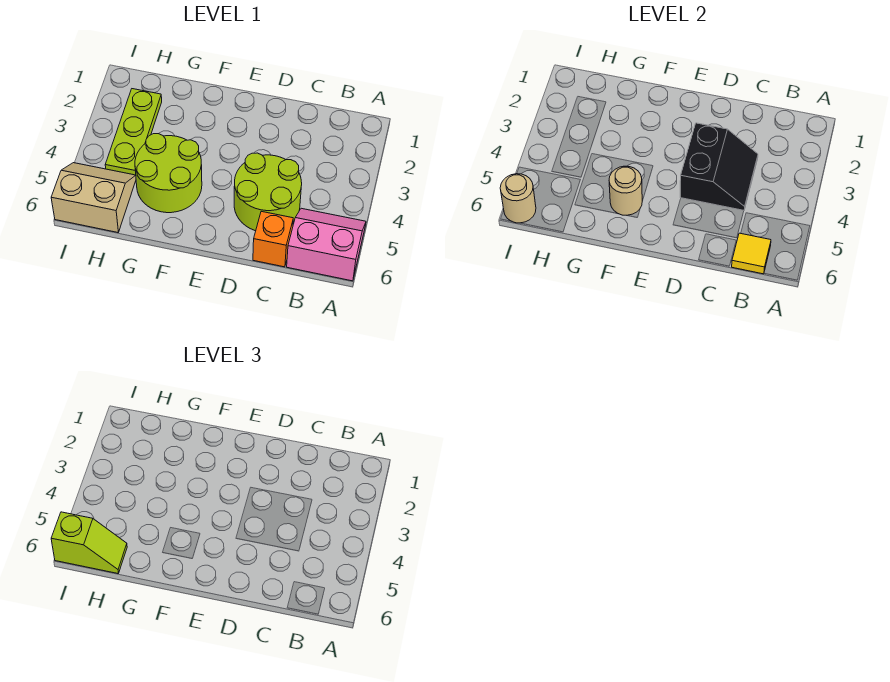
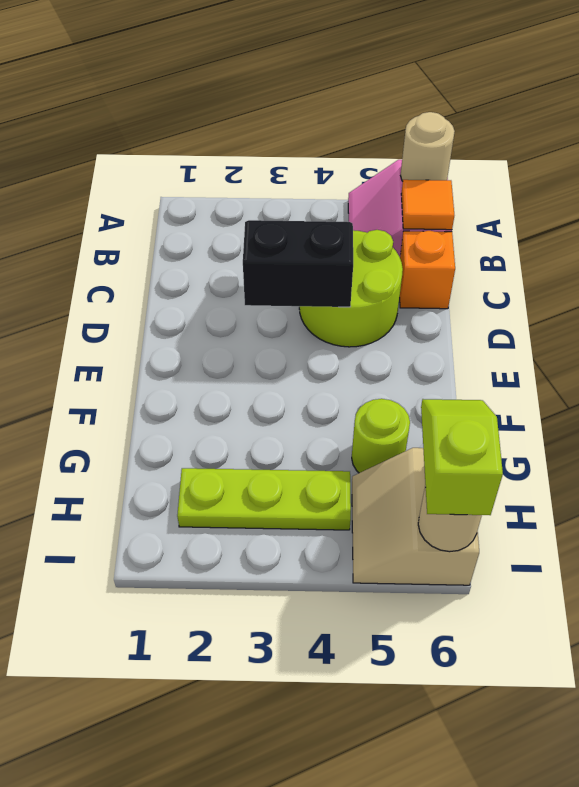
yellow tile B6 level 2 -> orange tile B6 level 2
lime round brick F4:G5 level 1 -> lime round brick G5 level 1
tan round brick F5 level 2 -> tan round brick A6 level 2

